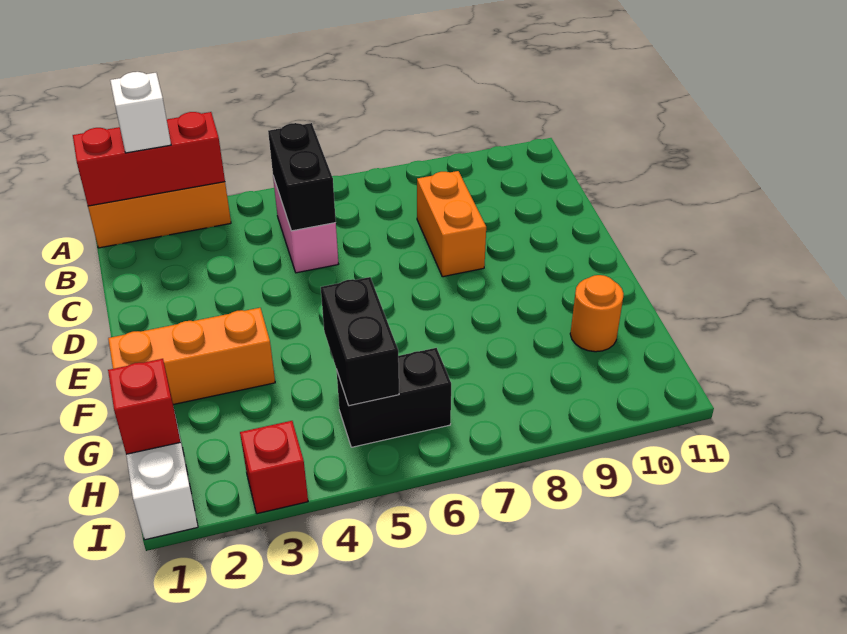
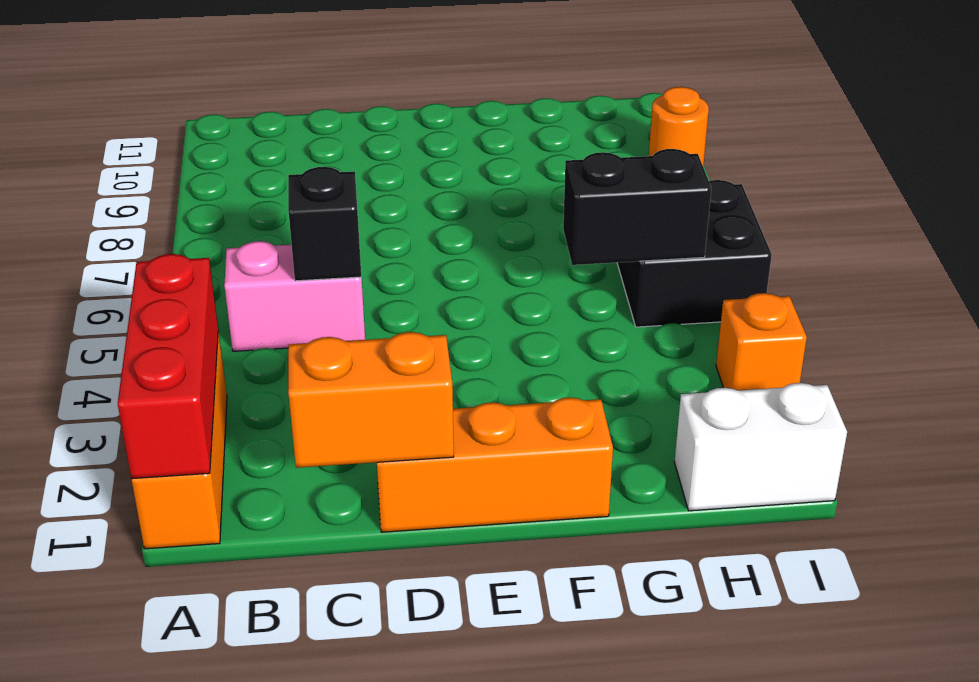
white brick A2 level 3 -> none
black brick B5:C5 level 2 -> black brick C5 level 2
orange brick C8:D8 level 1 -> orange brick C1:D1 level 2
orange brick F1:F3 level 1 -> orange brick D1:F1 level 1
orange round brick G10 level 1 -> orange round brick I9 level 1
red brick H1 level 2 -> none
black brick H5:H6 level 1 -> black brick H5:I6 level 1
red brick I3 level 1 -> orange brick I3 level 1

